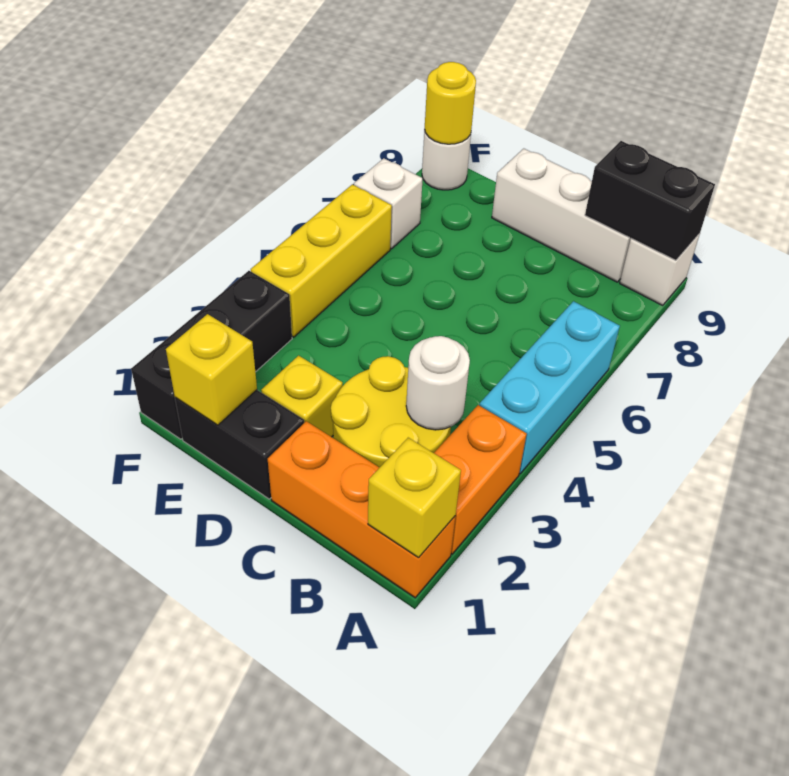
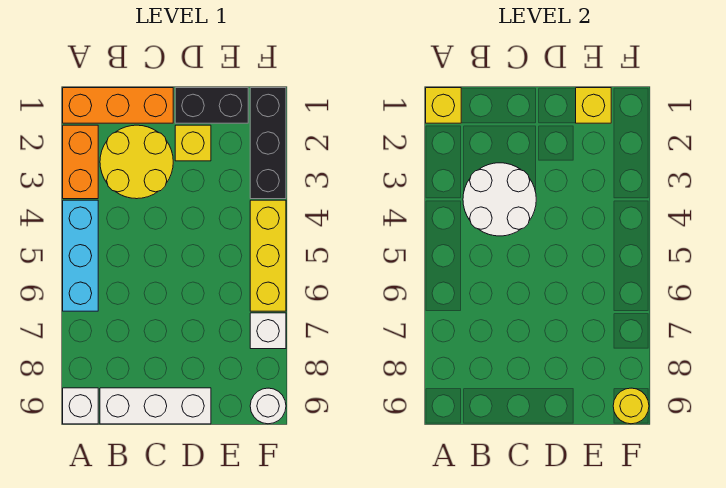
black brick A9:B9 level 2 -> none
white round brick B3 level 2 -> white round brick B3:C4 level 2

